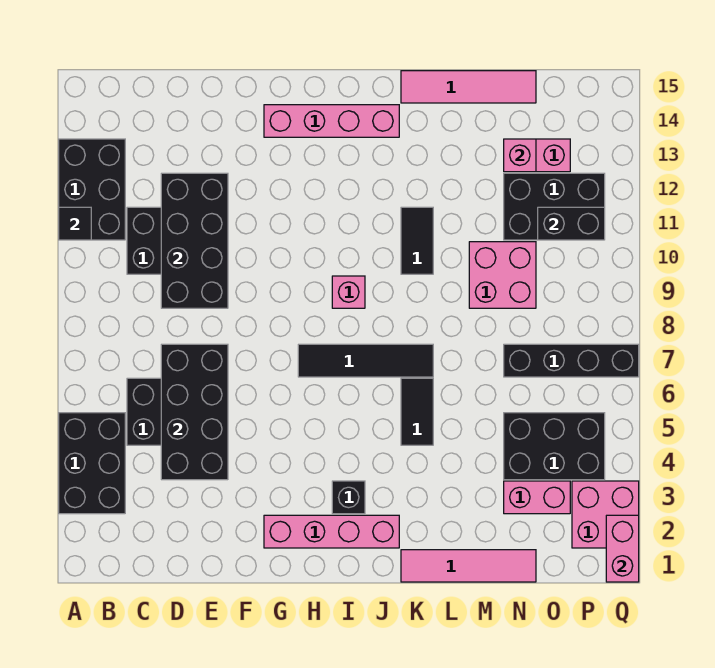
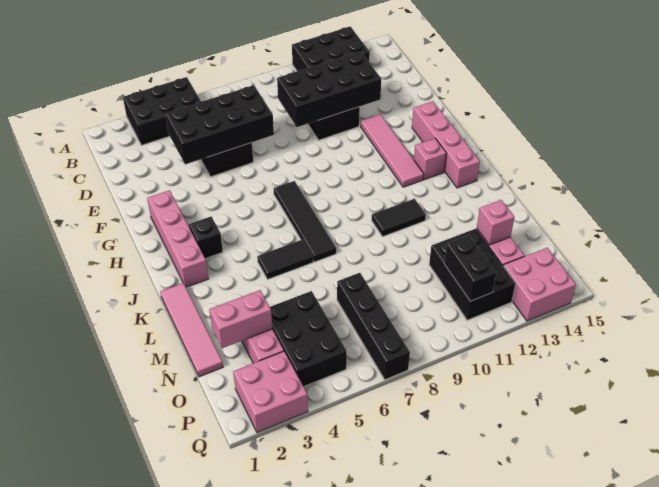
black tile A11 level 2 -> none
pink brick I9 level 1 -> pink brick I13 level 1
pink tile K15:N15 level 1 -> pink tile F12:I12 level 1
pink brick M9:N10 level 1 -> pink brick P13:Q14 level 1
pink brick Q1:Q2 level 2 -> pink brick N2:N3 level 2

